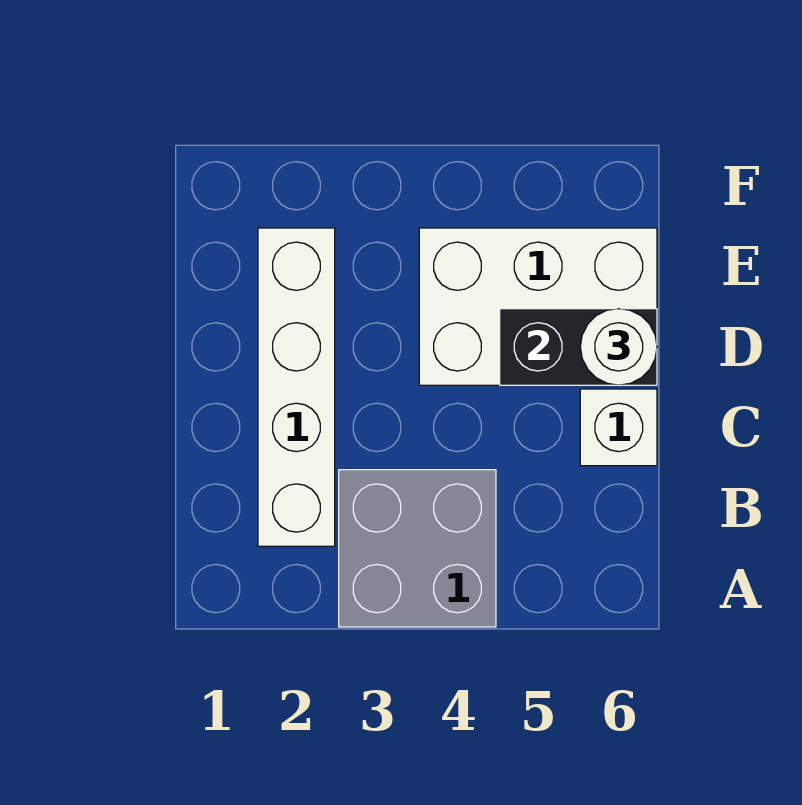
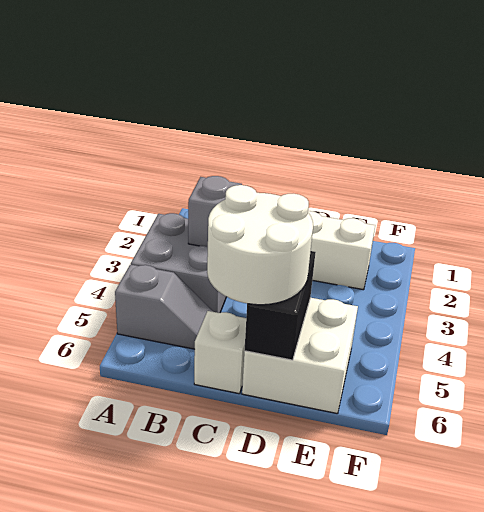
none -> grey slope A5:B5 level 1 top A
none -> grey brick B3 level 2
white brick D4:E6 level 1 -> white brick D5:E6 level 1
white round brick D6 level 3 -> white round brick C5:D6 level 3

